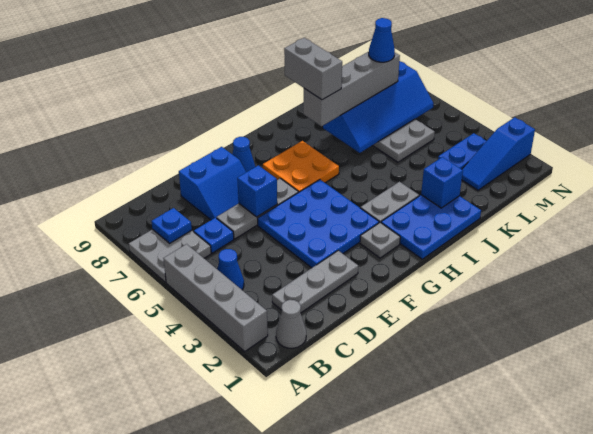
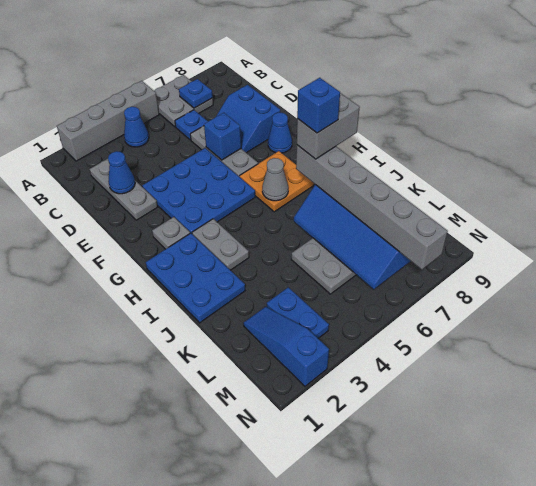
grey cone B1 level 1 -> grey cone H6 level 2
grey brick I7:L7 level 3 -> grey brick I7:N7 level 3
blue brick J2 level 2 -> blue brick I7 level 5
blue cone L7 level 4 -> blue cone D2 level 2

